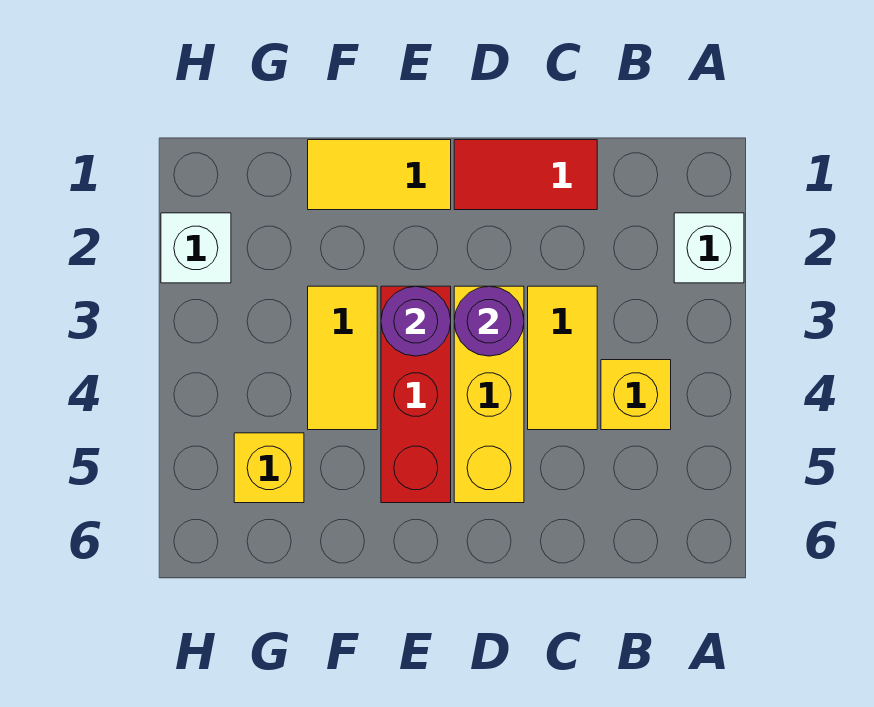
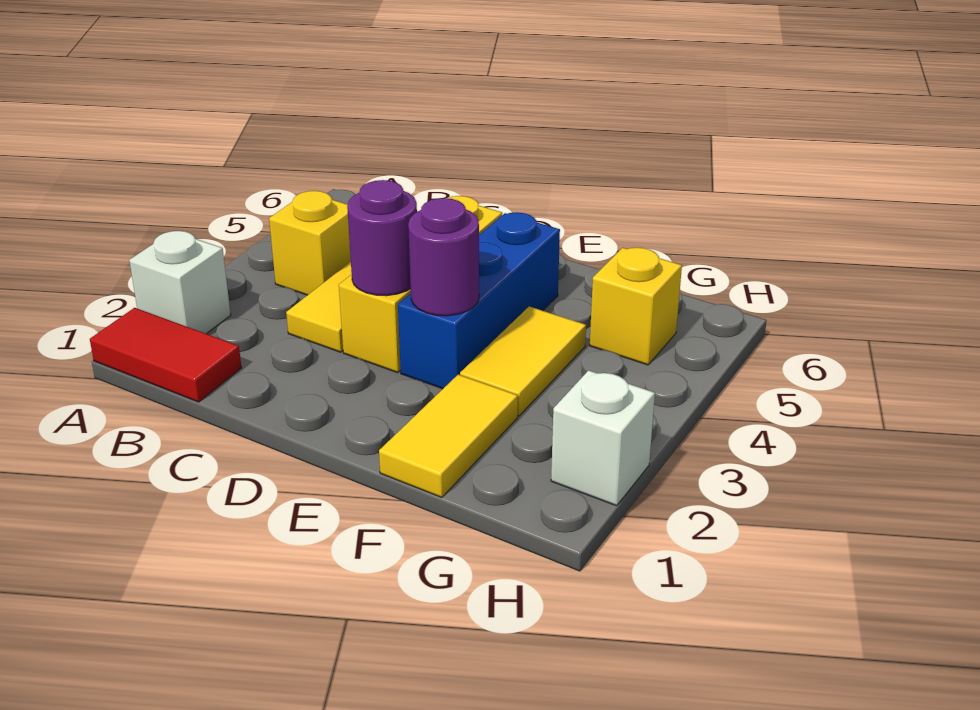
red tile C1:D1 level 1 -> red tile A1:B1 level 1
yellow tile E1:F1 level 1 -> yellow tile F1:F2 level 1
red brick E3:E5 level 1 -> blue brick E3:E5 level 1

